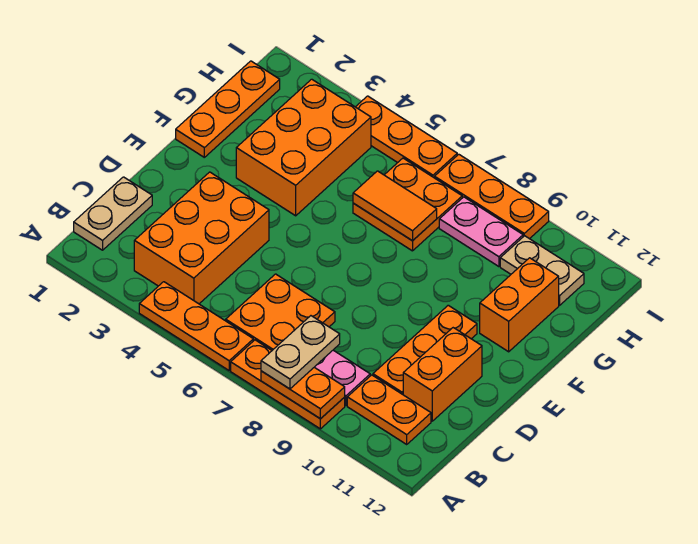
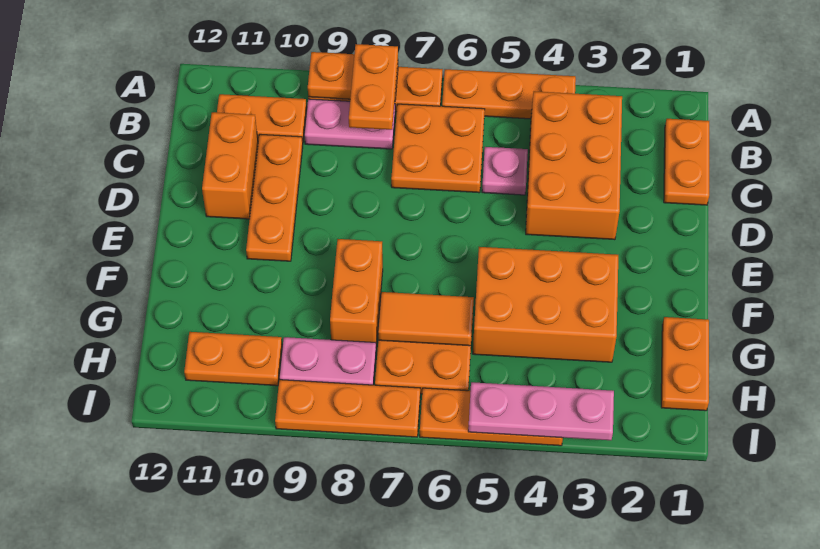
tan plate A8:B8 level 3 -> orange plate A8:B8 level 3
tan plate B1:C1 level 1 -> orange plate B1:C1 level 1
none -> pink plate C5 level 1
orange plate F1:H1 level 1 -> orange plate G1:H1 level 1
orange brick F3:H4 level 1 -> orange brick F3:G5 level 1
orange brick F11:G11 level 1 -> orange brick F8:G8 level 1
tan plate H10:H11 level 1 -> orange plate H10:H11 level 1
none -> pink plate I3:I5 level 2

